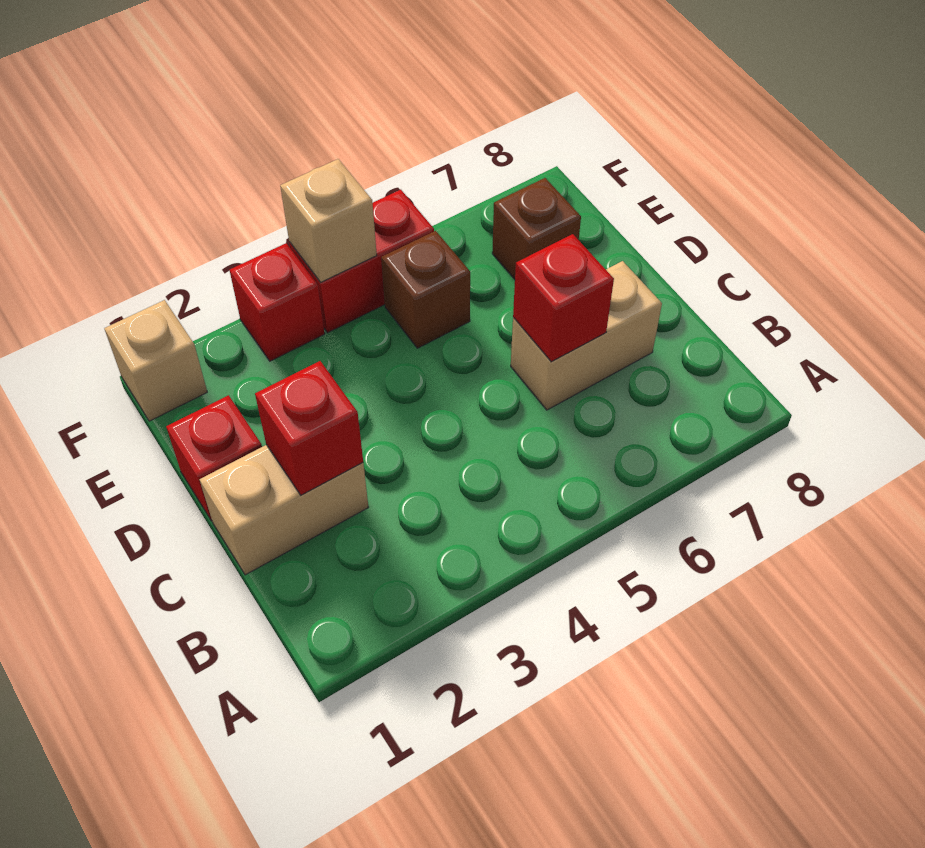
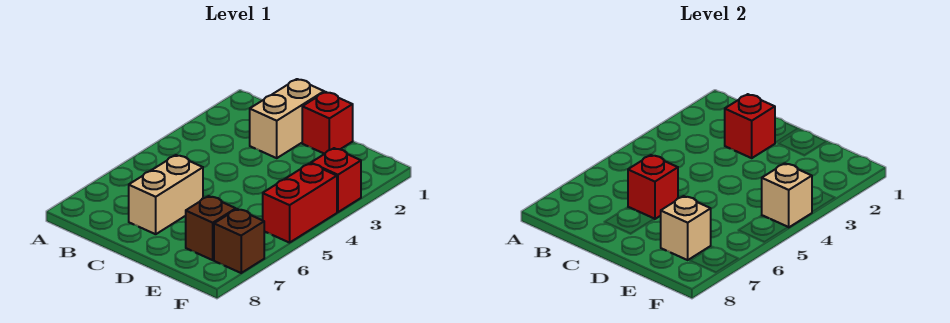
brown brick E5 level 1 -> brown brick F7 level 1
tan brick F1 level 1 -> tan brick E7 level 2

